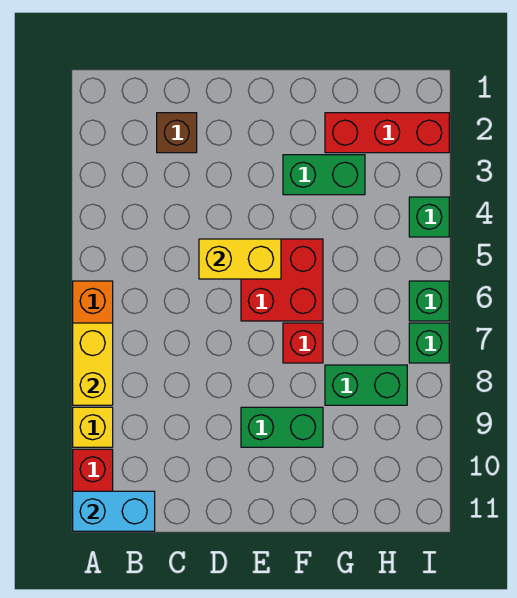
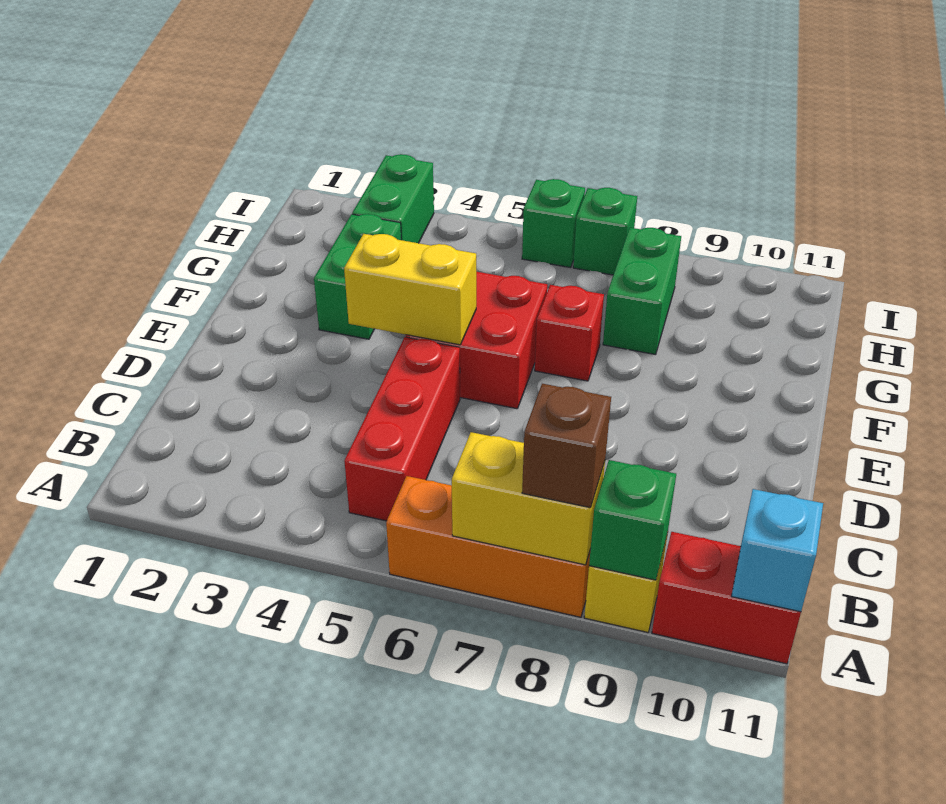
cyan brick A11:B11 level 2 -> cyan brick A11 level 2
brown brick C2 level 1 -> brown brick A8 level 3
yellow brick D5:E5 level 2 -> yellow brick E4:E5 level 2
green brick E9:F9 level 1 -> green brick H3:I3 level 1
red brick G2:I2 level 1 -> red brick B5:D5 level 1
green brick I4 level 1 -> green brick A9 level 2

